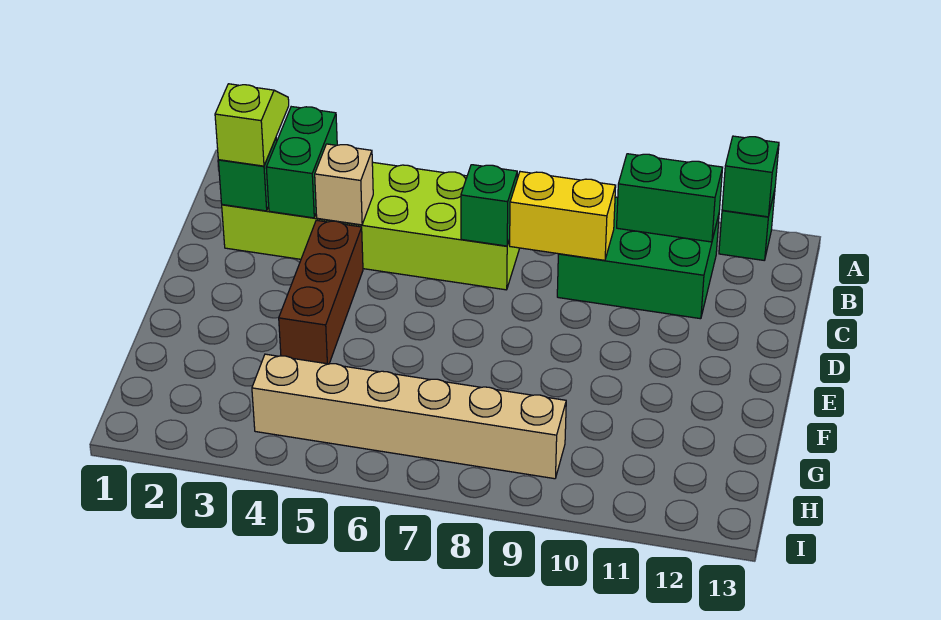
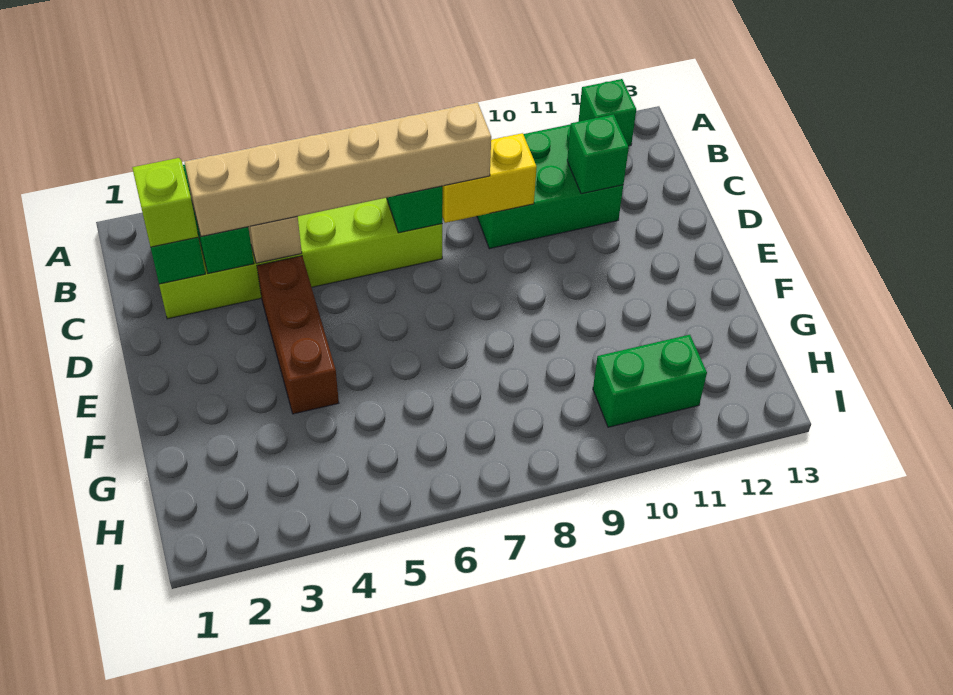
green brick A12 level 2 -> green brick C11 level 2
green brick B10:B11 level 2 -> green brick H10:H11 level 1
tan brick H4:H9 level 1 -> tan brick C3:C8 level 3

